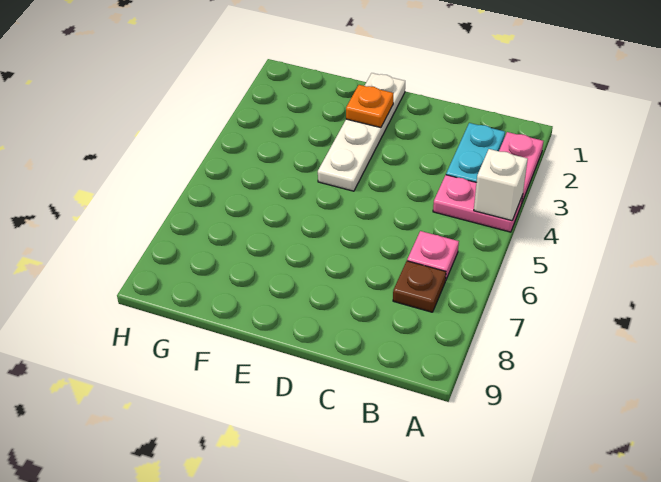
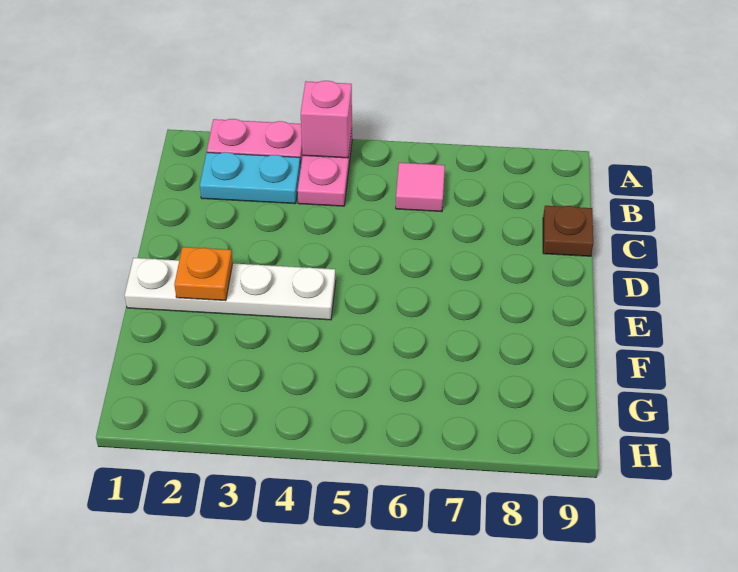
white brick A4 level 2 -> pink brick A4 level 2
pink plate B6 level 1 -> pink tile B6 level 1
brown plate B7 level 1 -> brown plate C9 level 1

